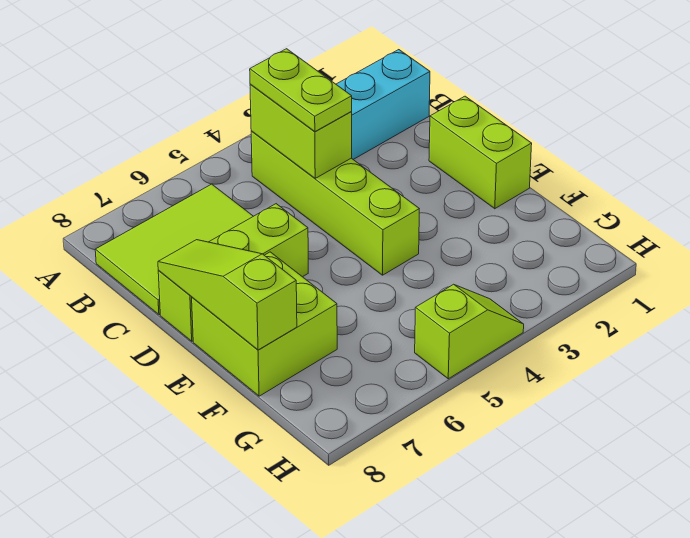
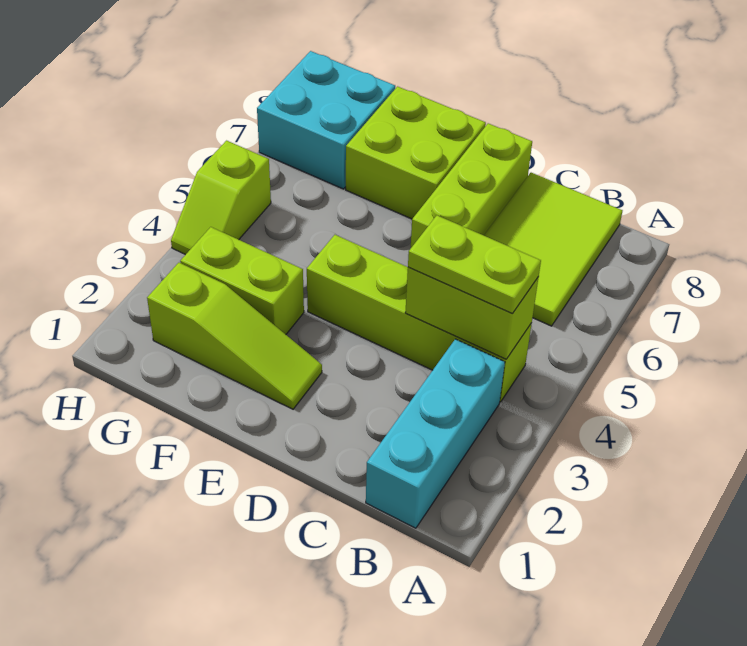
lime brick D1:E1 level 1 -> lime brick F3:G3 level 1
lime slope D8:F8 level 2 top F -> lime slope E2:G2 level 1 top G
none -> cyan brick G7:H8 level 1

